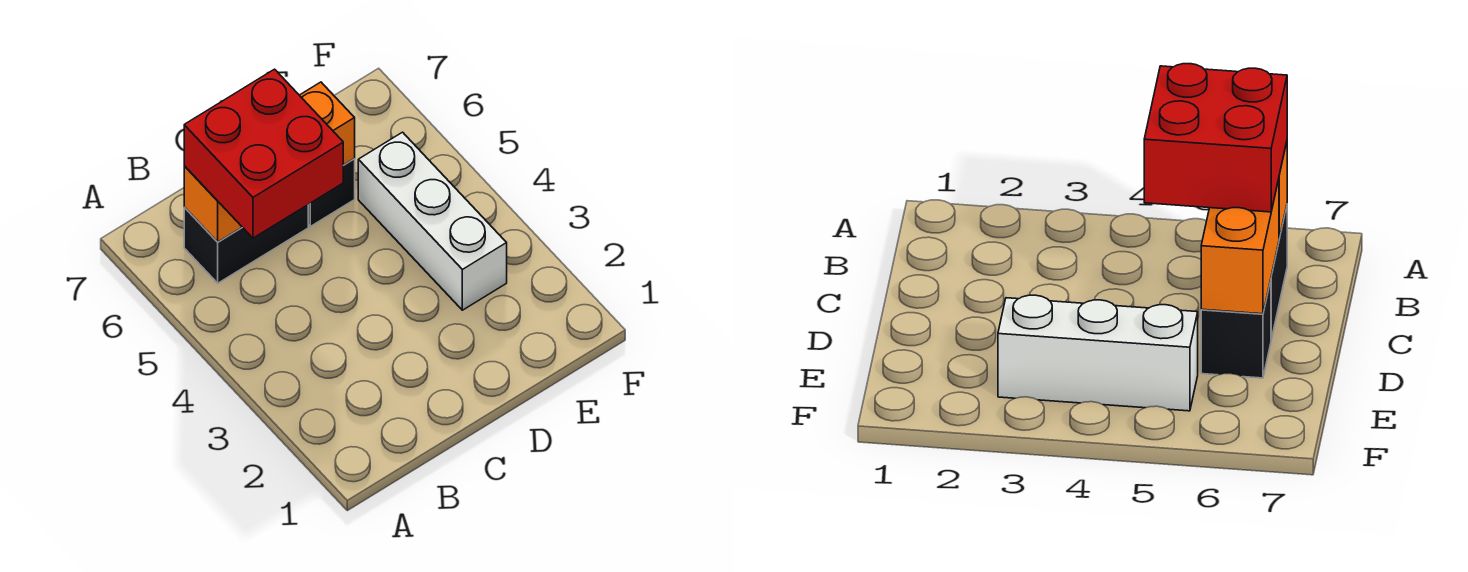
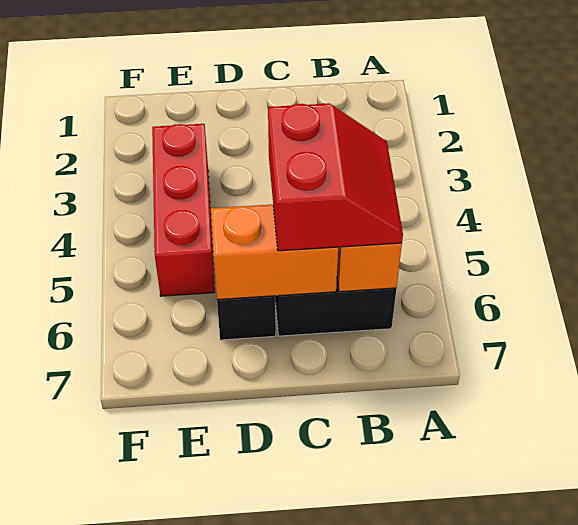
red brick B5:C6 level 3 -> red slope B5:C6 level 3 top C
white brick E3:E5 level 1 -> red brick E3:E5 level 1

